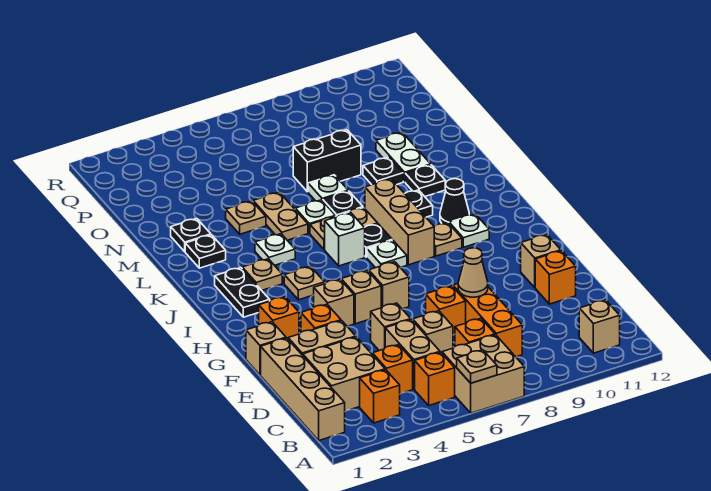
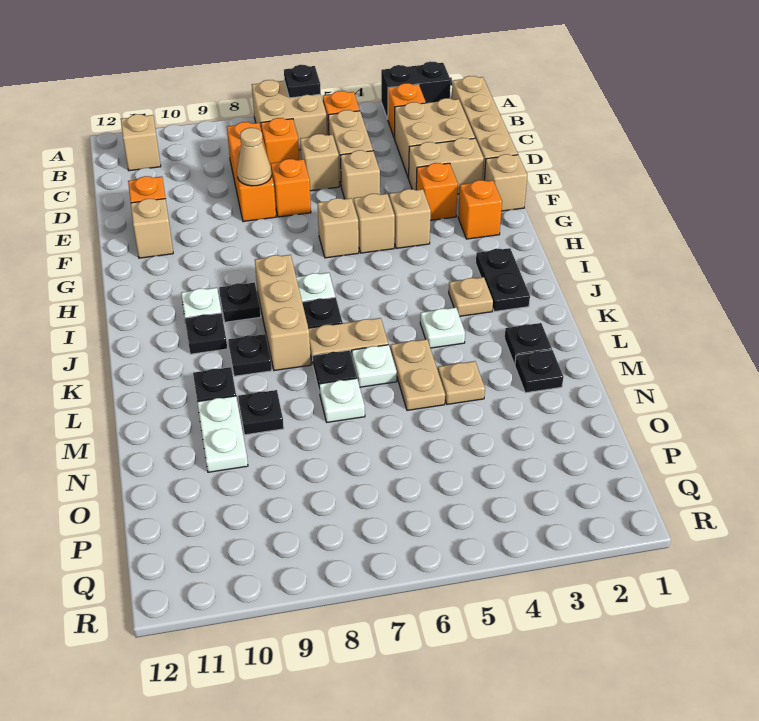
tan plate A6 level 2 -> black plate A6 level 2
orange brick C4 level 1 -> none
tan plate I4 level 1 -> none
tan plate I9 level 1 -> black plate I9 level 1
white brick J6 level 1 -> none
black cone J10 level 1 -> black plate J10 level 1
black brick N7:N8 level 1 -> black brick A2:A3 level 1

